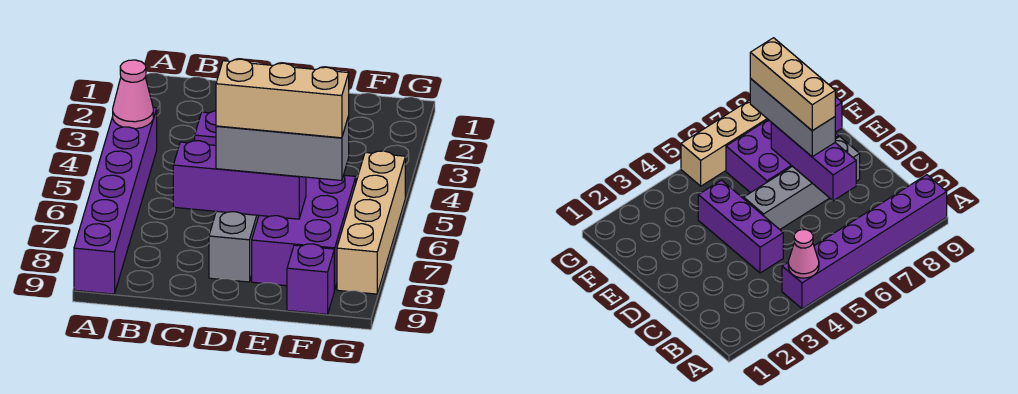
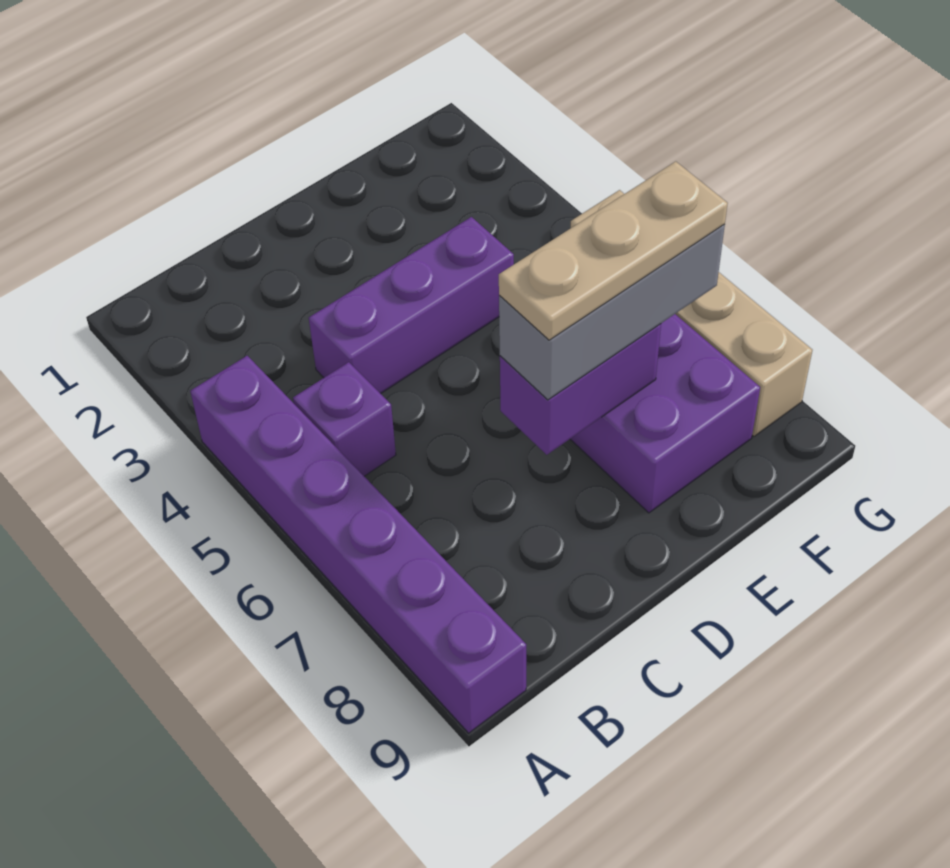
pink cone A4 level 2 -> none
purple brick C7:E7 level 2 -> purple brick D7:E7 level 2
grey brick D5:D8 level 1 -> none
tan brick D7:F7 level 4 -> tan plate D7:F7 level 4
purple brick F9 level 1 -> purple brick B5 level 1

